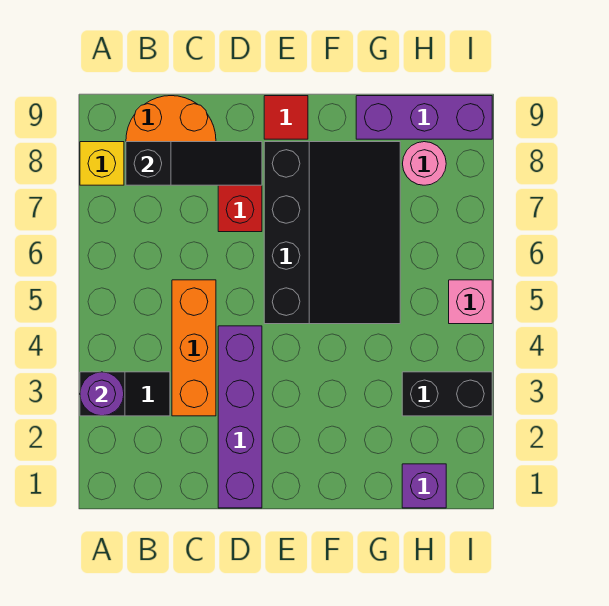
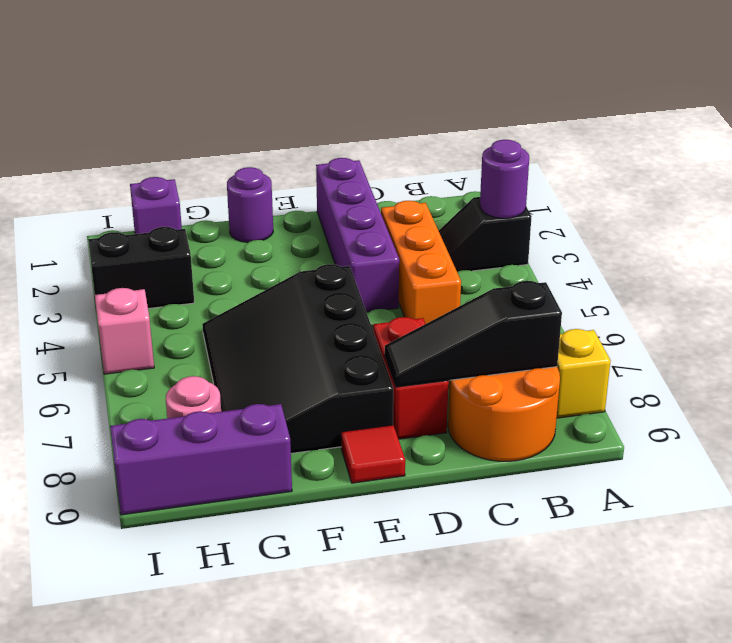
none -> purple round brick F1 level 1

